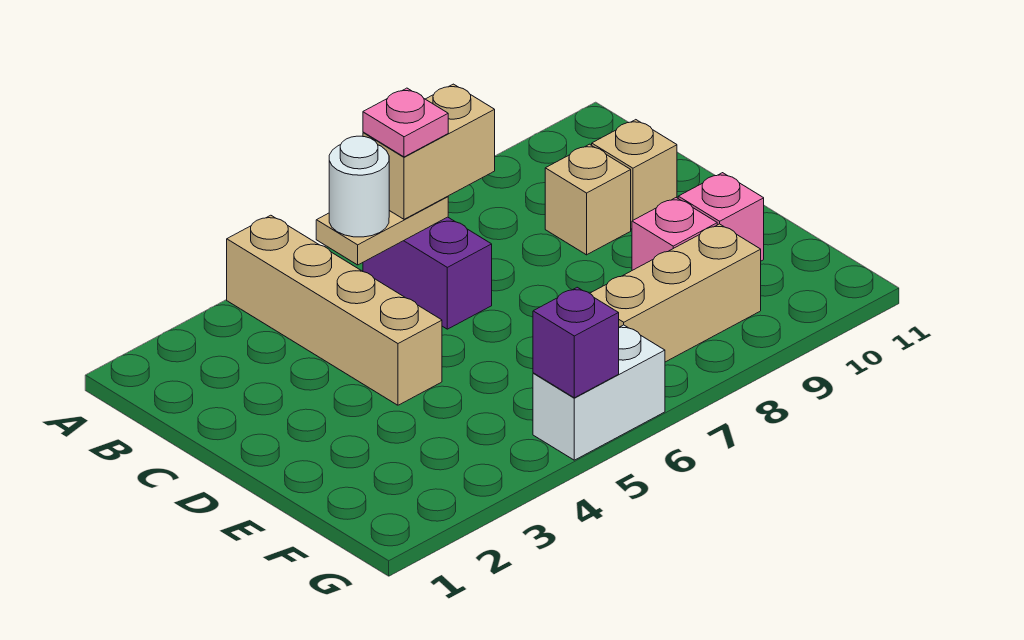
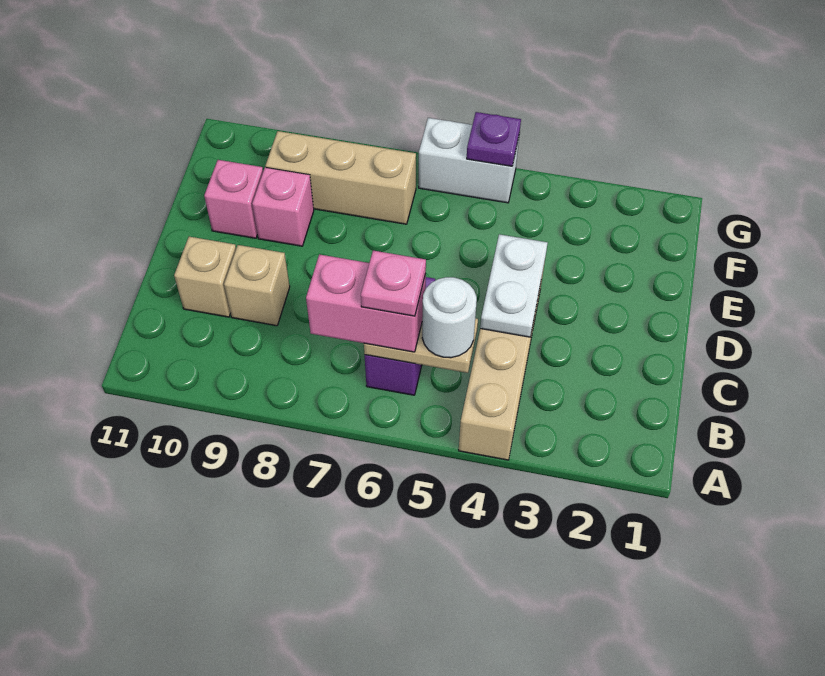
tan brick B6:B7 level 3 -> pink brick B6:B7 level 3
none -> white plate C4:D4 level 2
purple brick G5 level 2 -> purple plate G5 level 2

